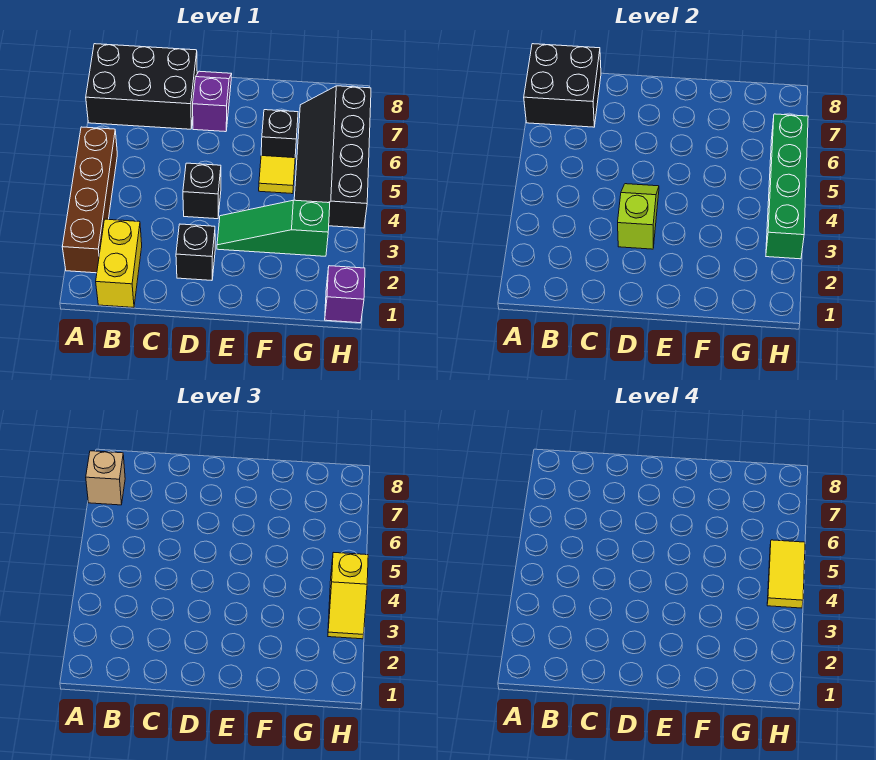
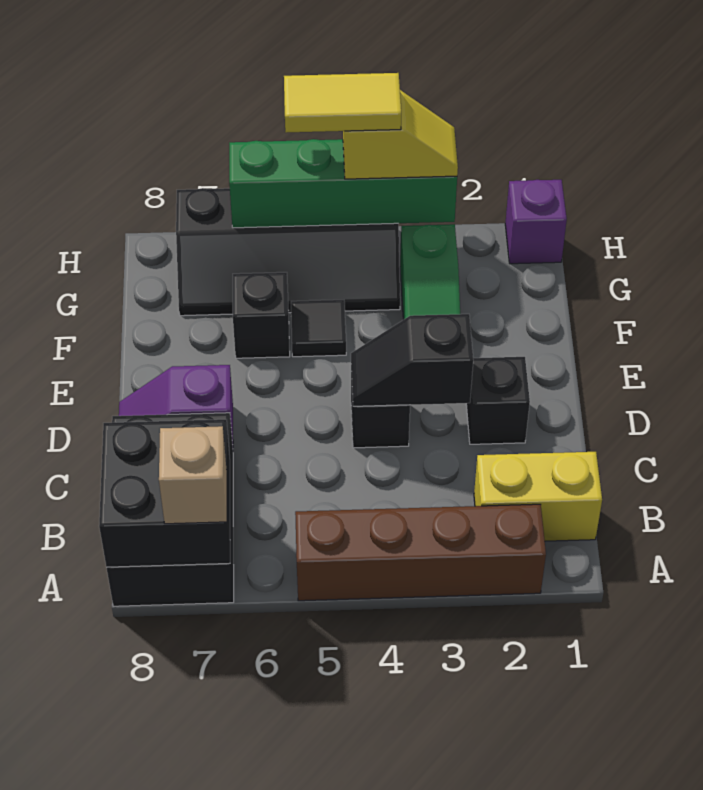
lime slope D3:D4 level 2 top 3 -> black slope D3:D4 level 2 top 3
yellow tile F5 level 1 -> black tile F5 level 1

